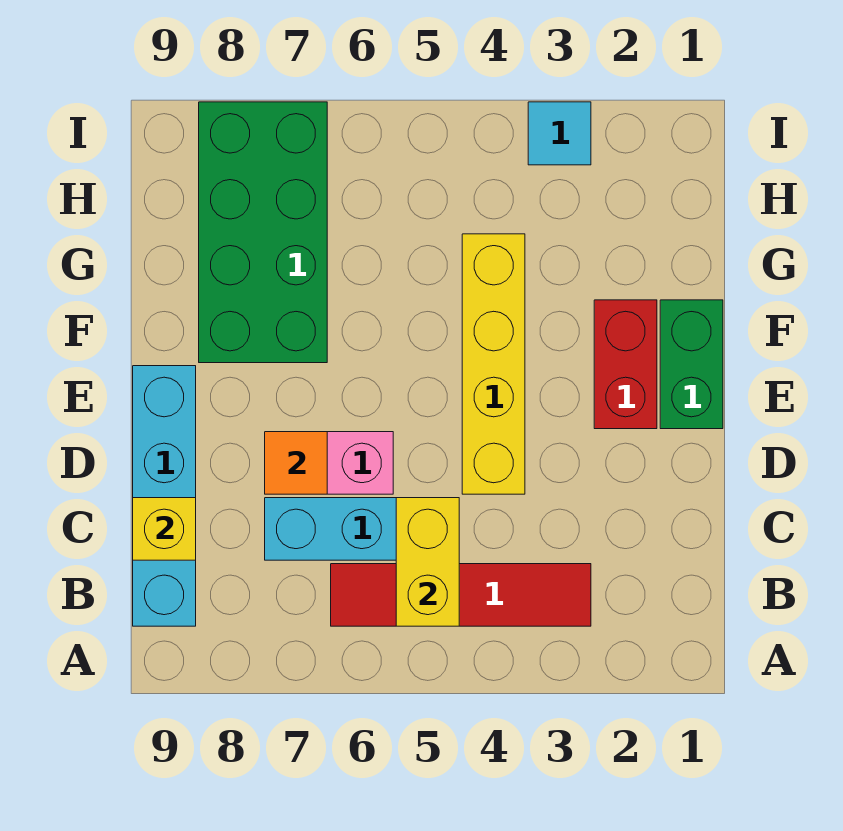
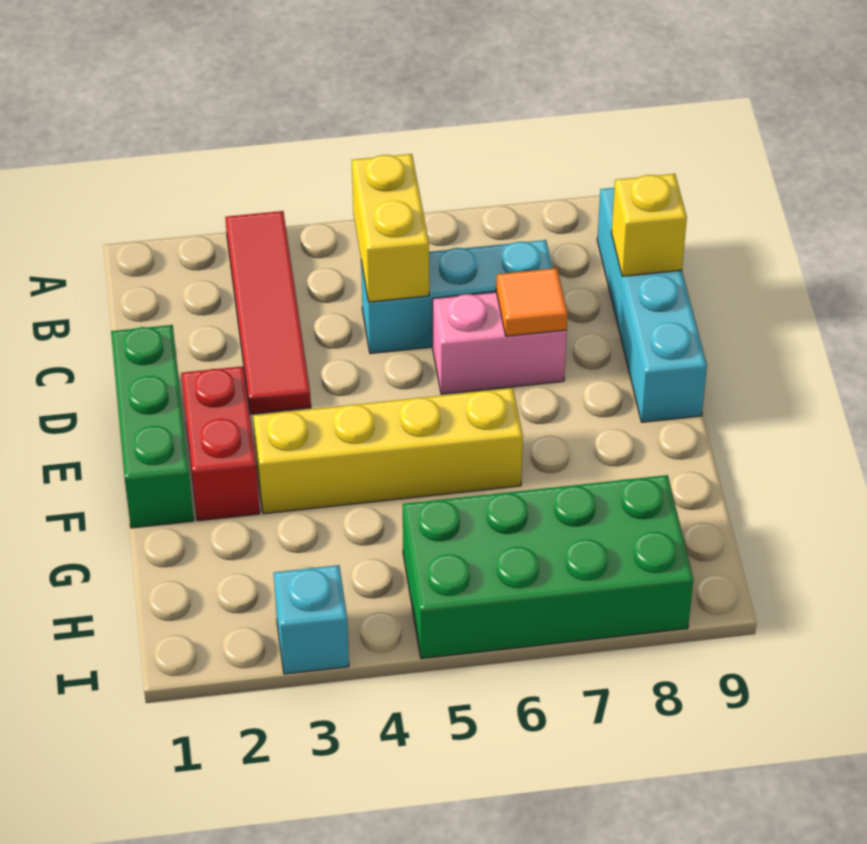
red tile B3:B6 level 1 -> red tile A3:D3 level 1
yellow brick D4:G4 level 1 -> yellow brick F3:F6 level 1
green brick E1:F1 level 1 -> green brick D1:F1 level 1
green brick F7:I8 level 1 -> green brick H5:I8 level 1
cyan tile I3 level 1 -> cyan brick I3 level 1

